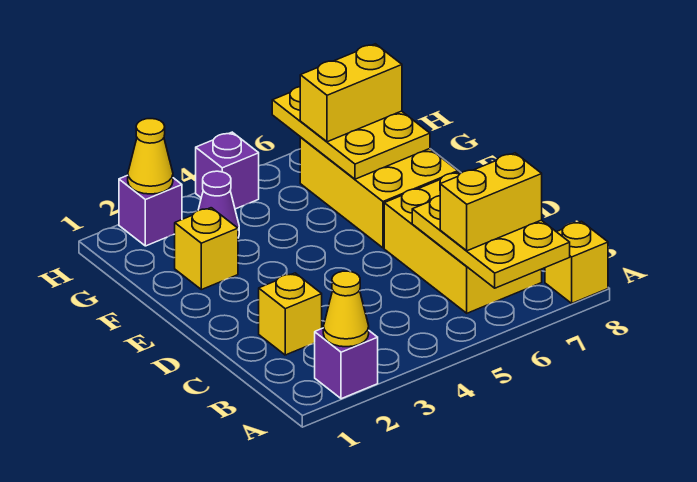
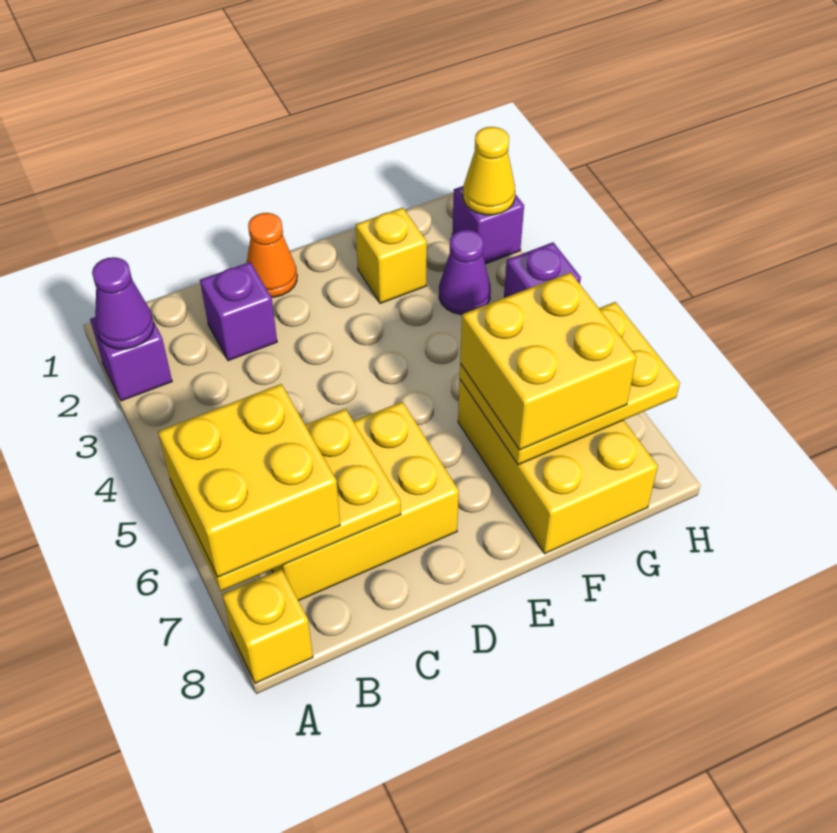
yellow cone A2 level 2 -> purple cone A2 level 2
yellow brick B6:B7 level 3 -> yellow brick A6:B7 level 3
yellow brick C2 level 1 -> purple brick C2 level 1
none -> orange cone D1 level 1
yellow brick E6:G7 level 1 -> yellow brick F6:G8 level 1
yellow brick G6:G7 level 3 -> yellow brick F6:G7 level 3

